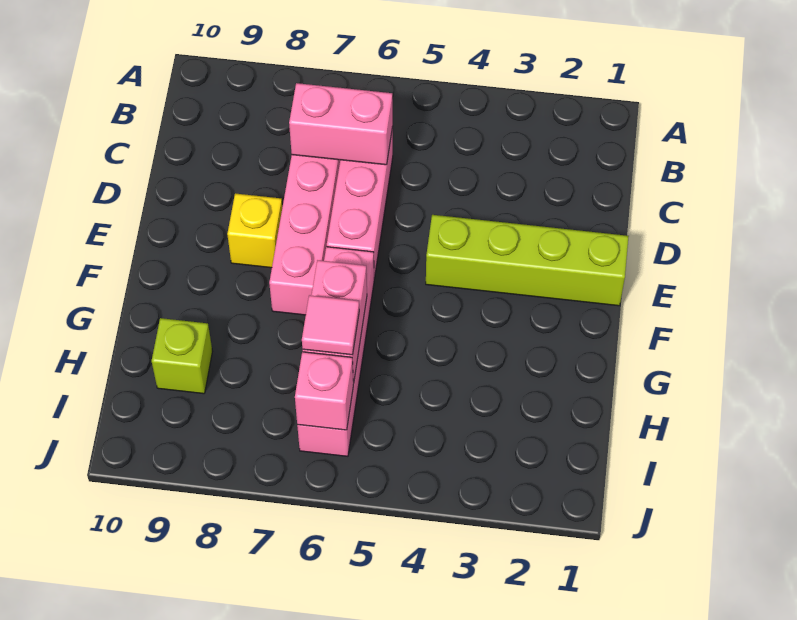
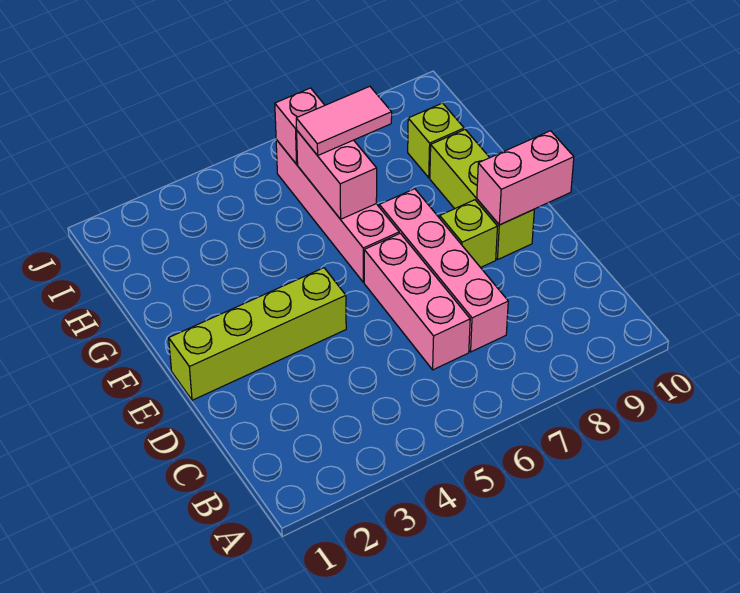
pink brick C6:C7 level 2 -> pink brick E9:E10 level 2
yellow brick E8 level 1 -> lime brick E8 level 1
none -> lime brick E9:G9 level 1
pink tile H6 level 3 -> pink tile H6:H7 level 3

